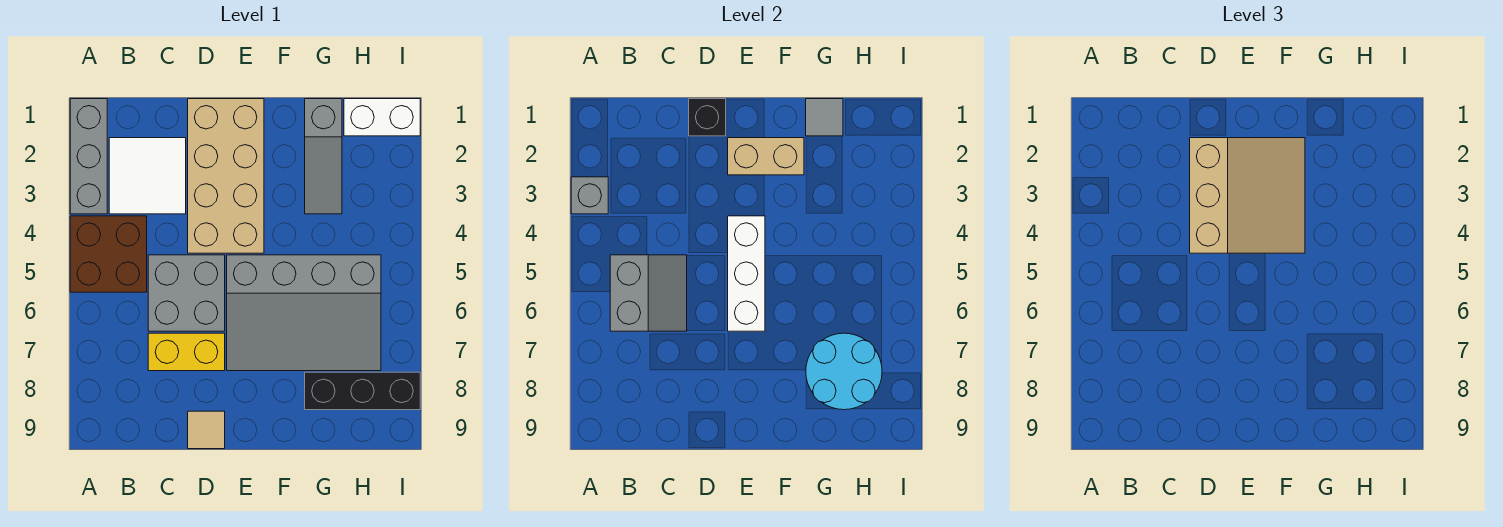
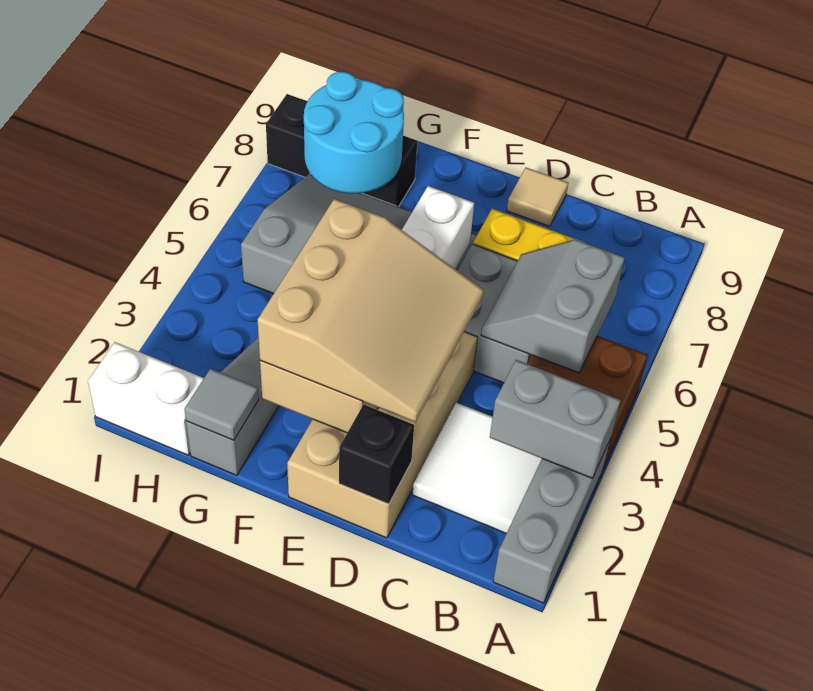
grey brick A3 level 2 -> grey brick A3:B3 level 2
tan slope D2:F4 level 3 top D -> tan slope D2:F4 level 3 top F

